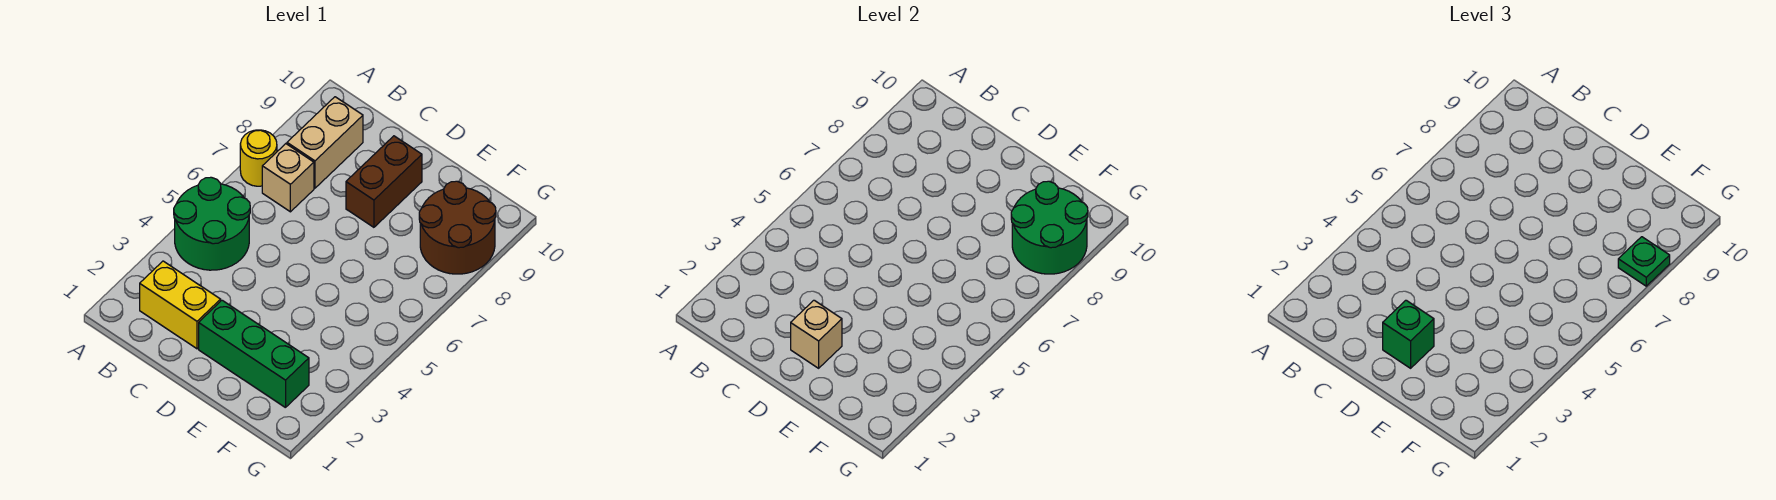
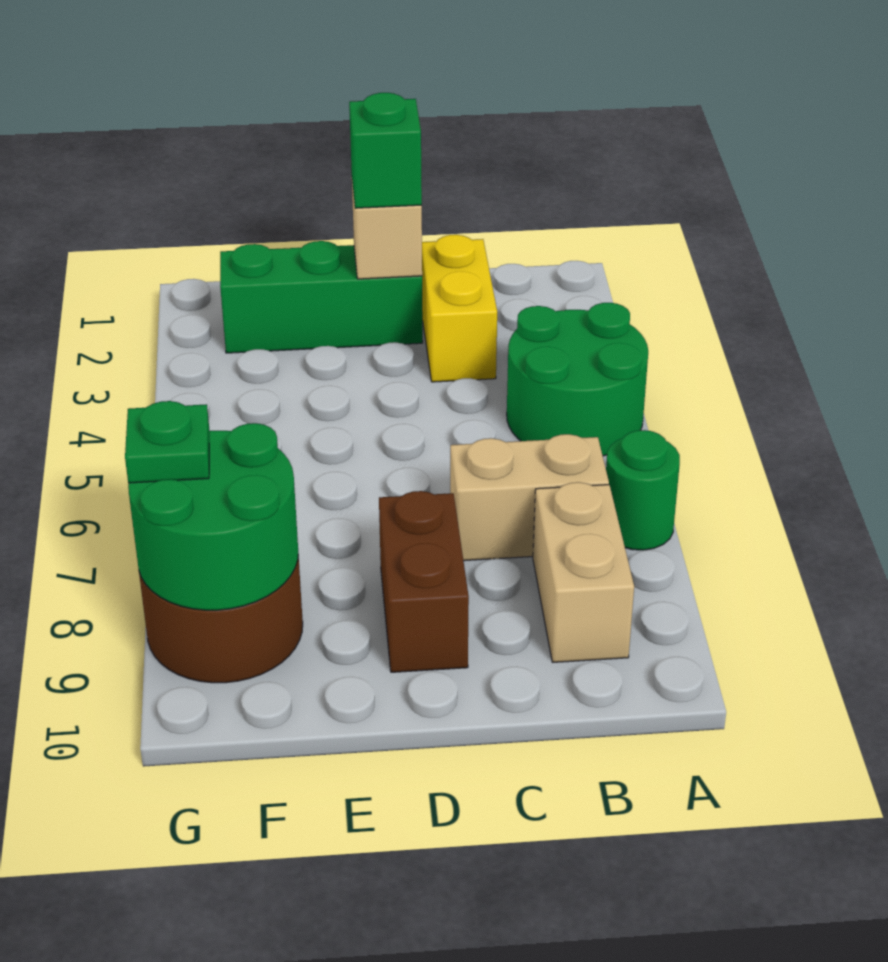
yellow round brick A7 level 1 -> green round brick A7 level 1
yellow brick B2:C2 level 1 -> yellow brick C2:C3 level 1
tan brick B7 level 1 -> tan brick B7:C7 level 1

